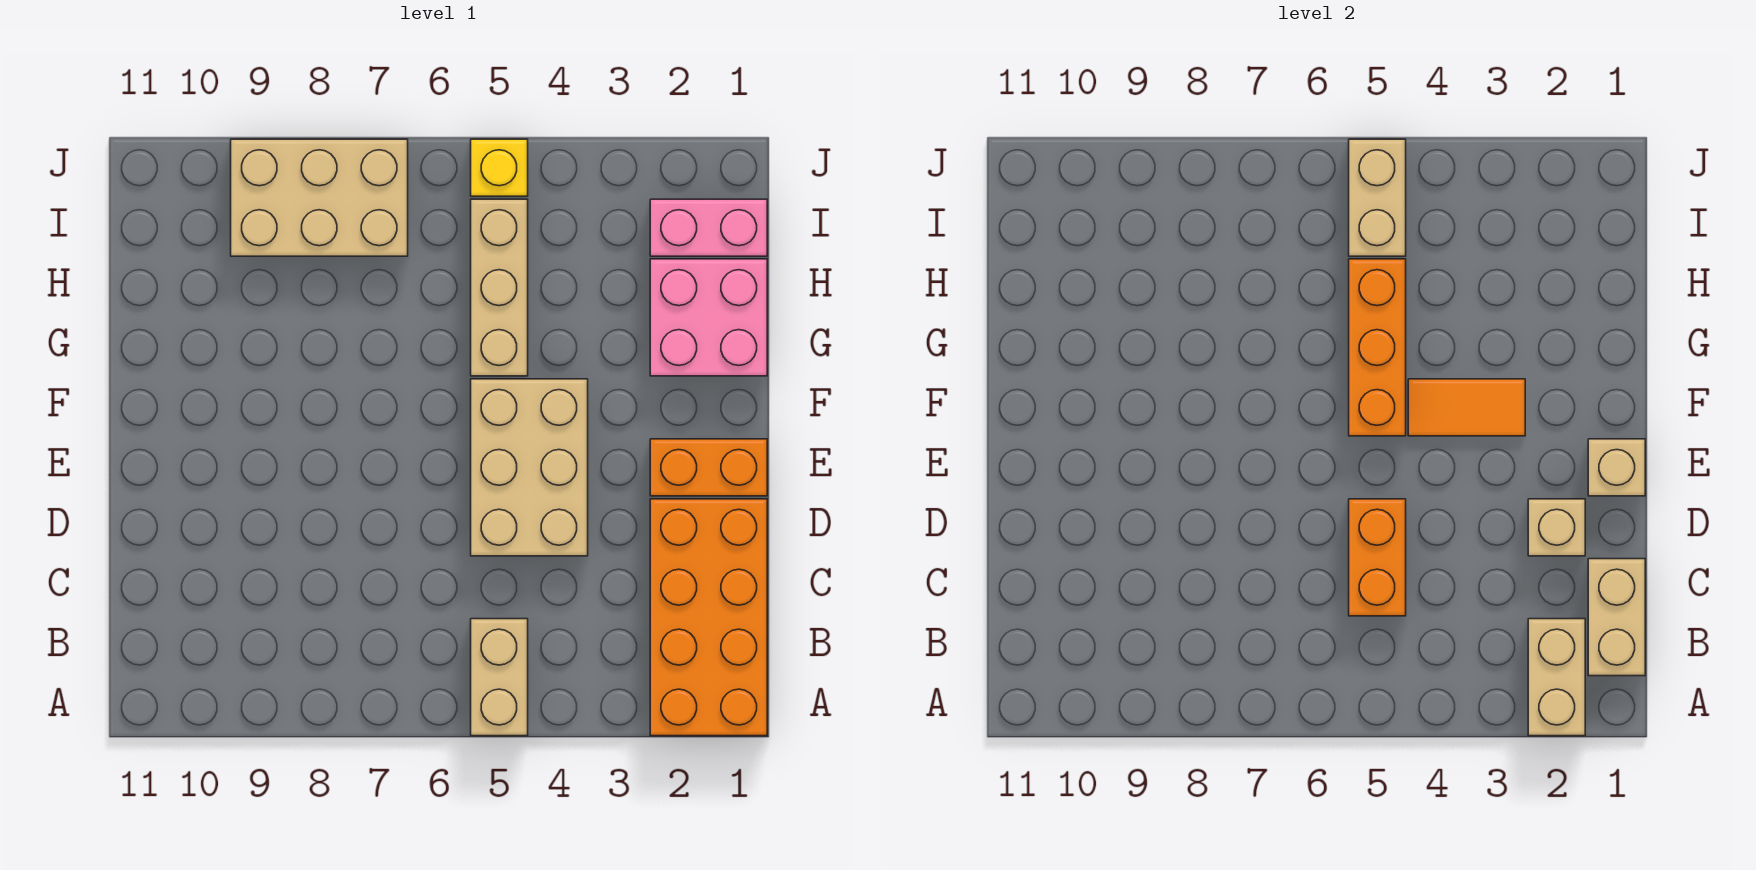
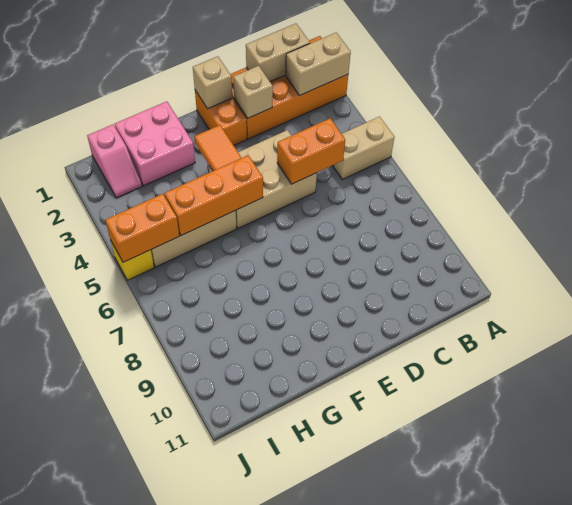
pink brick I1:I2 level 1 -> pink slope I1:I2 level 1 top 1
tan brick I5:J5 level 2 -> orange brick I5:J5 level 2
tan brick I7:J9 level 1 -> none

